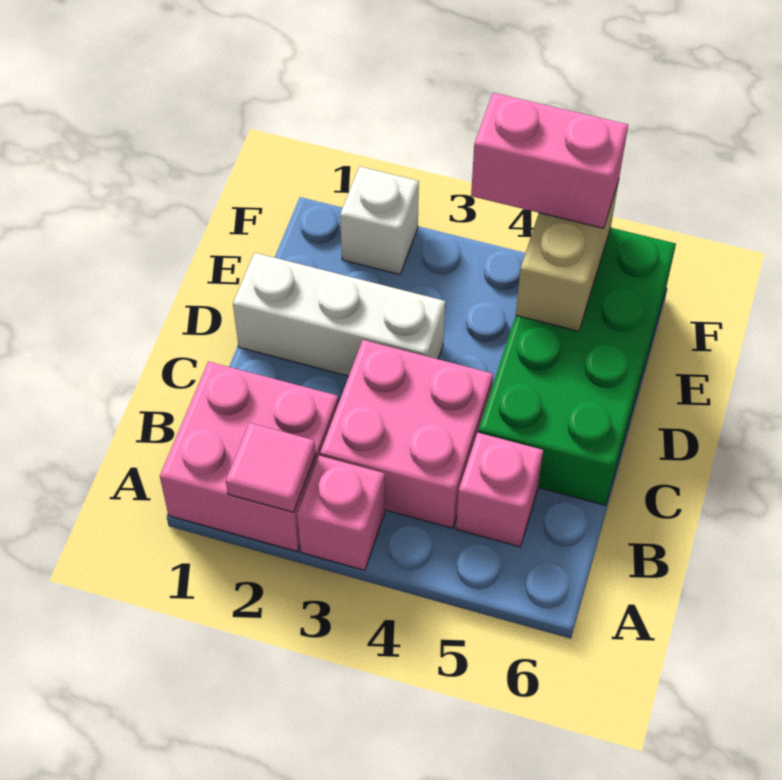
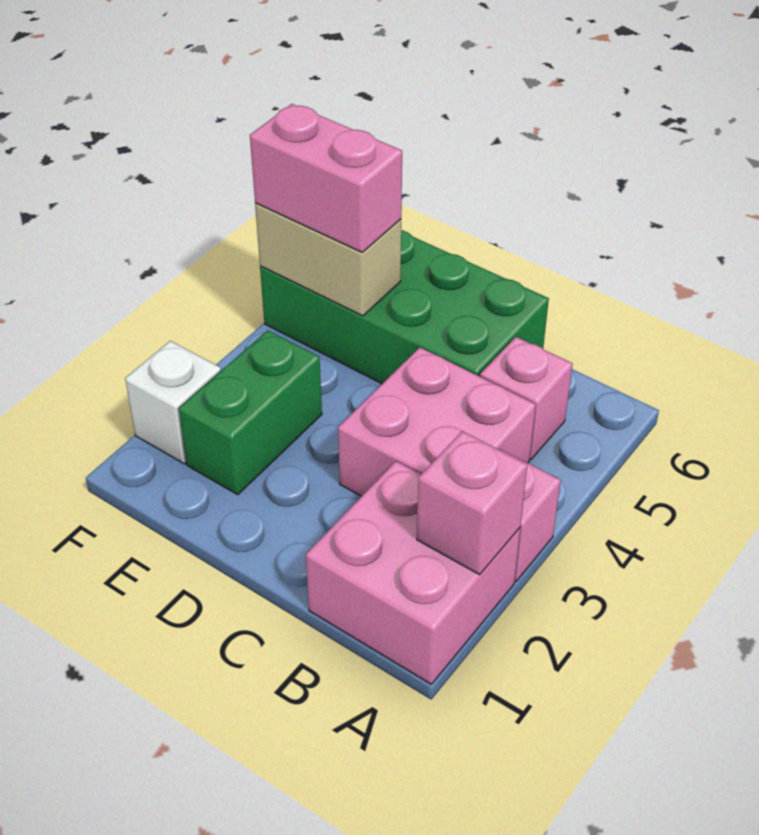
pink tile A2 level 2 -> pink brick A2 level 2
white brick D1:D3 level 1 -> none
none -> green brick E2:E3 level 1
pink brick F4:F5 level 3 -> pink brick E5:F5 level 3

